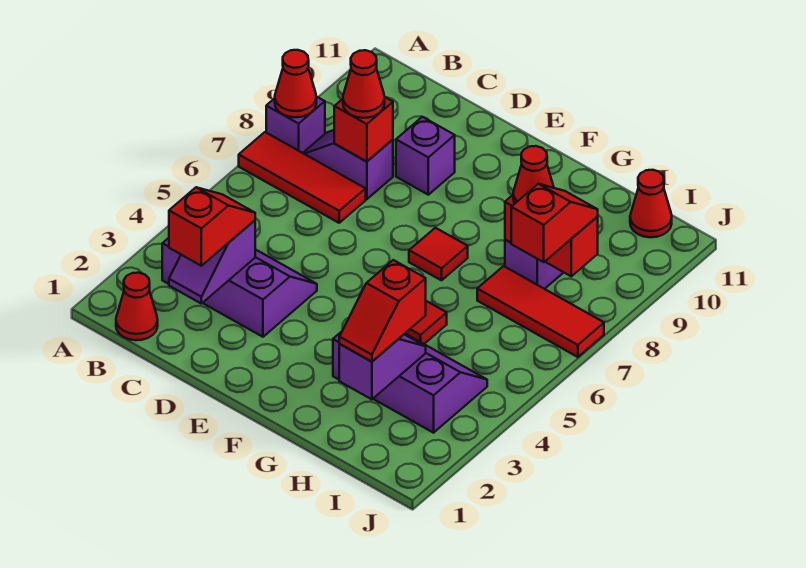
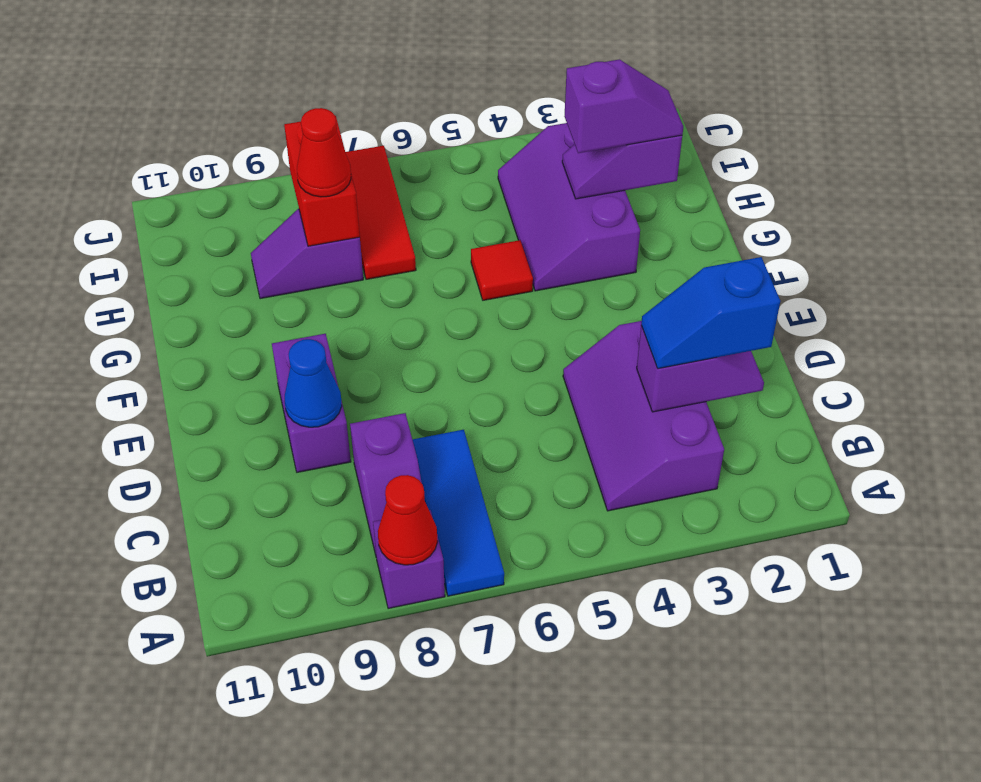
red tile A7:C7 level 1 -> blue tile A7:C7 level 1
red cone B1 level 1 -> none
red slope C2:C3 level 3 top 2 -> blue slope C2:C3 level 3 top 2
red brick C8 level 2 -> none
red cone C8 level 3 -> none
purple brick D9 level 1 -> purple brick D9:E9 level 1
none -> blue cone D9 level 2
red tile F7 level 1 -> none
red slope H2:H3 level 3 top 3 -> purple slope H2:H3 level 3 top 3
red slope I7:I8 level 3 top 7 -> none
red cone I11 level 1 -> none

